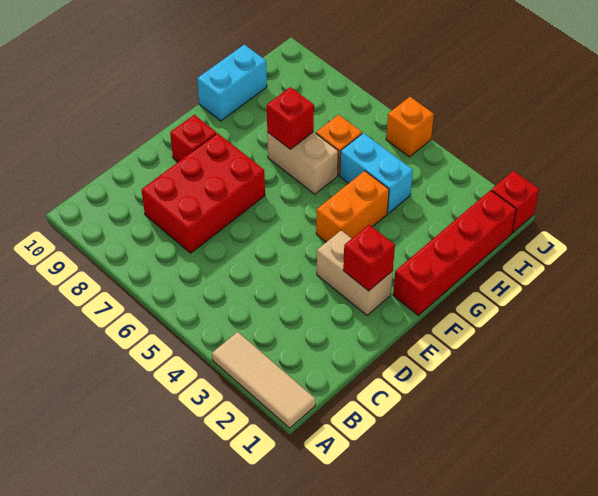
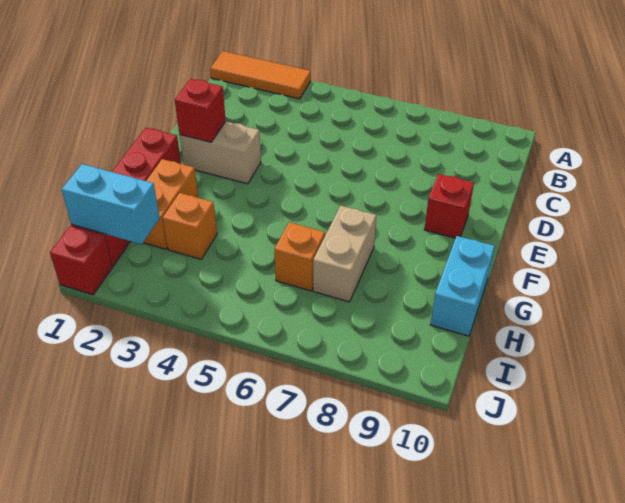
tan tile A1:A3 level 1 -> orange tile A1:A3 level 1
red brick C7:E8 level 1 -> none
orange brick F4:G4 level 1 -> orange brick G2:H2 level 1
tan brick G6:G7 level 1 -> tan brick G7:H7 level 1
red brick G7 level 2 -> none
cyan brick H4:H5 level 1 -> cyan brick I1:I2 level 2
orange brick J5 level 1 -> orange brick H3 level 1

